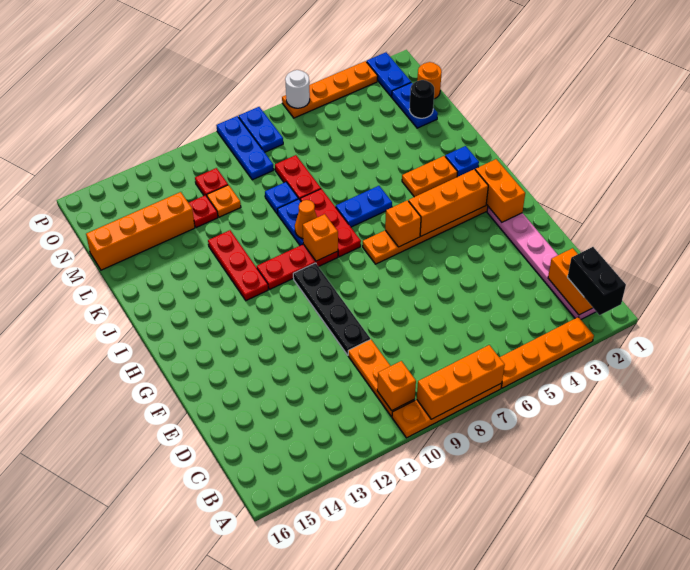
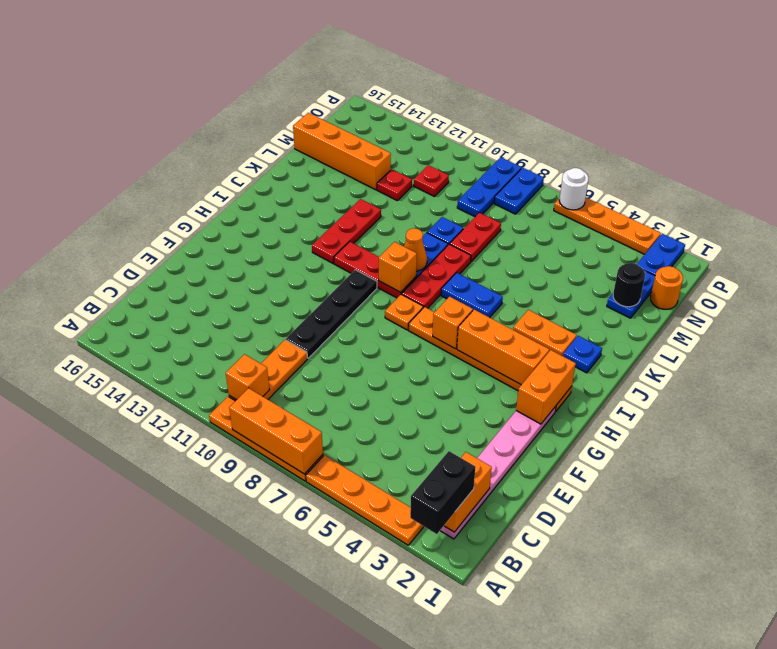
orange plate M11 level 1 -> orange plate H8 level 1

